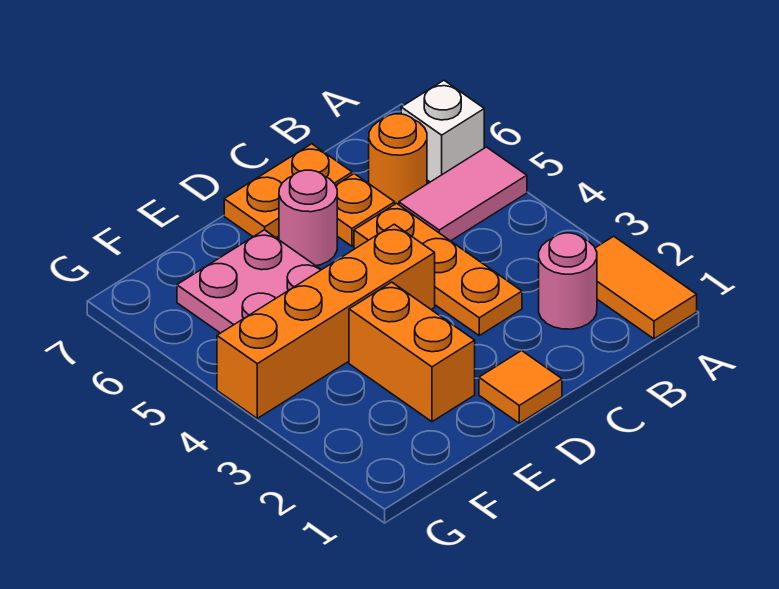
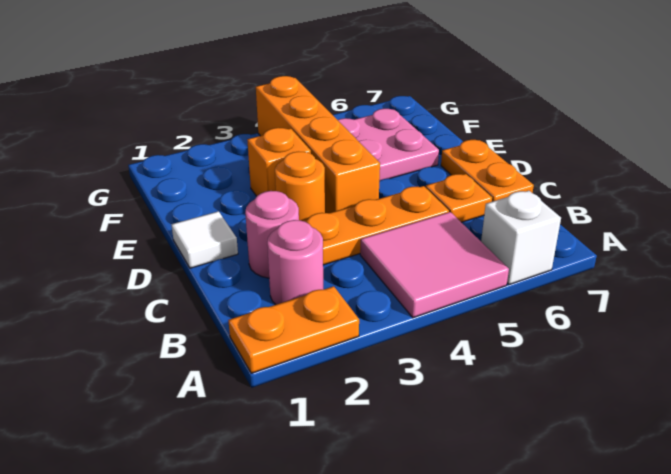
orange tile A1:A2 level 1 -> orange plate A1:A2 level 1
pink tile A5:B5 level 1 -> pink tile A4:B5 level 1
orange round brick B6 level 1 -> orange round brick D3 level 1
orange tile D1 level 1 -> white tile D1 level 1
pink round brick D6 level 1 -> pink round brick C2 level 1
orange brick E2:E3 level 1 -> orange brick E3 level 1

